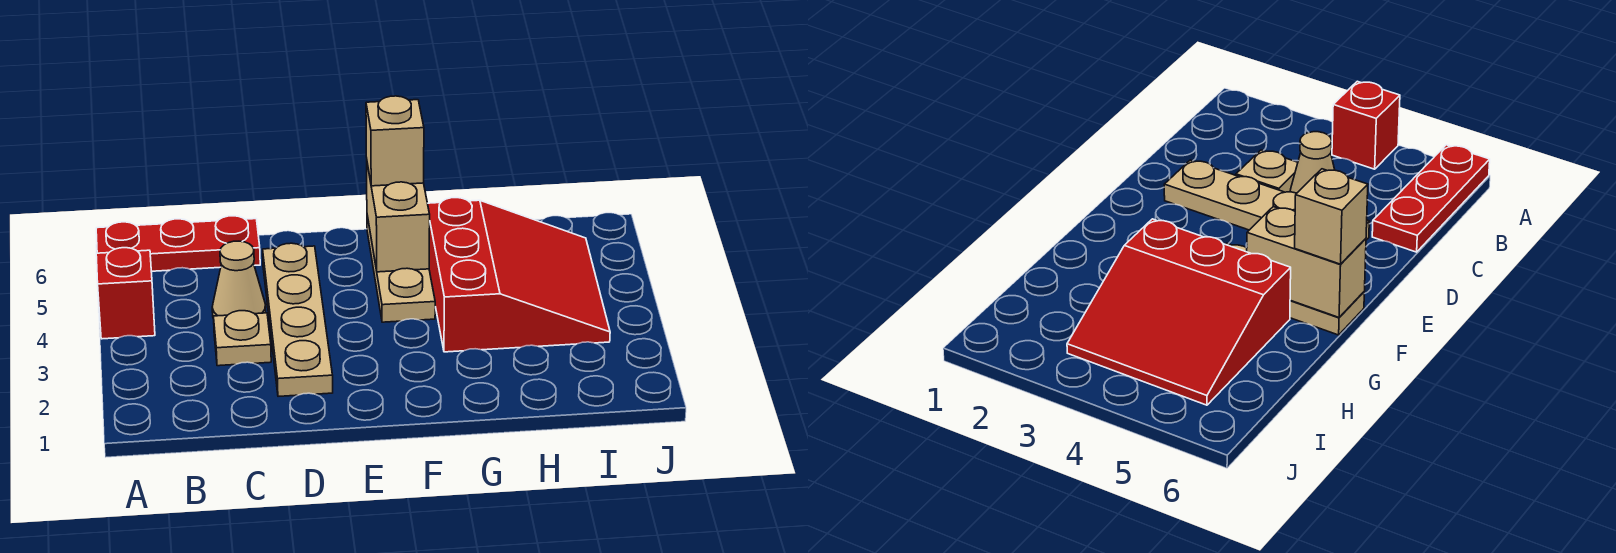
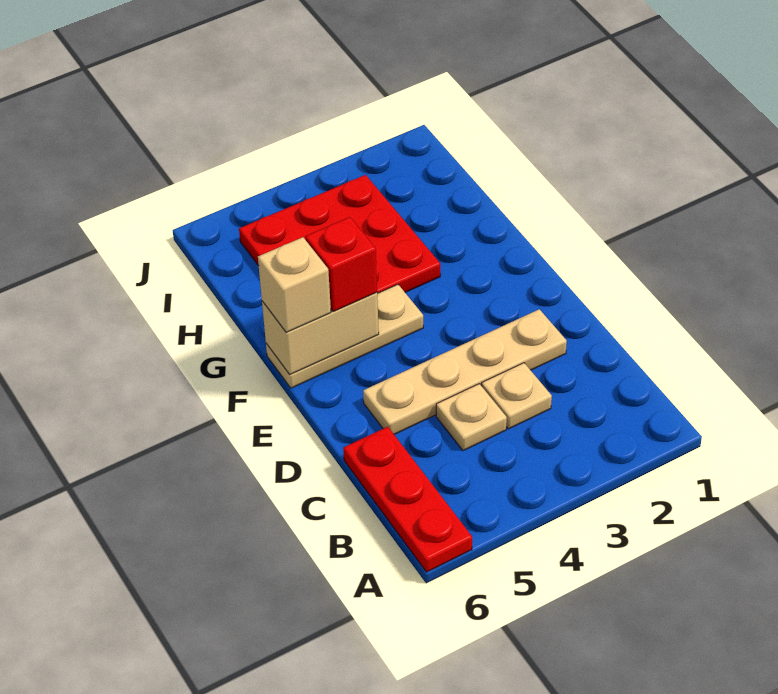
red brick A4 level 1 -> red brick F5 level 3
tan cone C4 level 1 -> tan plate C4 level 1
red slope G3:I5 level 1 top G -> red plate G3:I5 level 1

